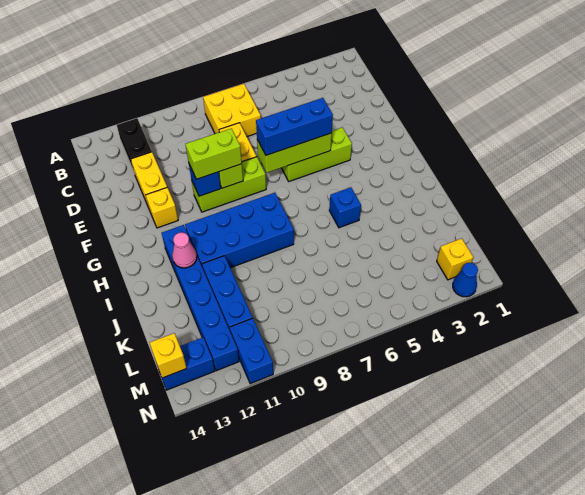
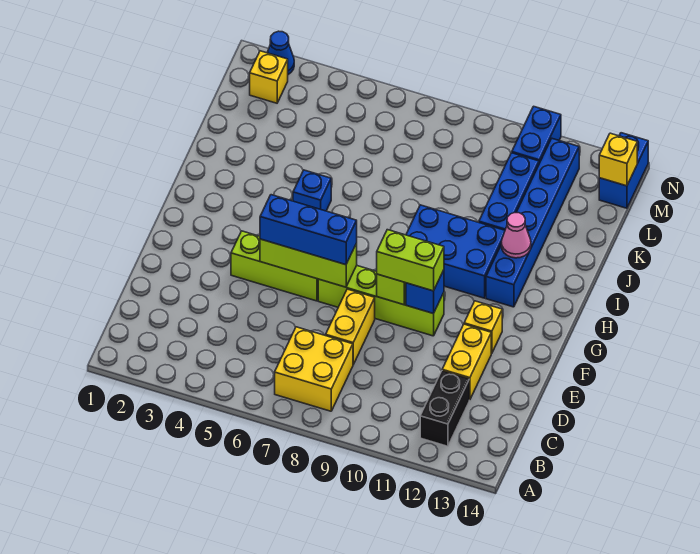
lime brick F8:F10 level 1 -> lime brick F7:F10 level 1
blue brick H8:I11 level 1 -> blue brick H9:I11 level 1
blue brick M13:M14 level 1 -> blue brick M14:N14 level 1

